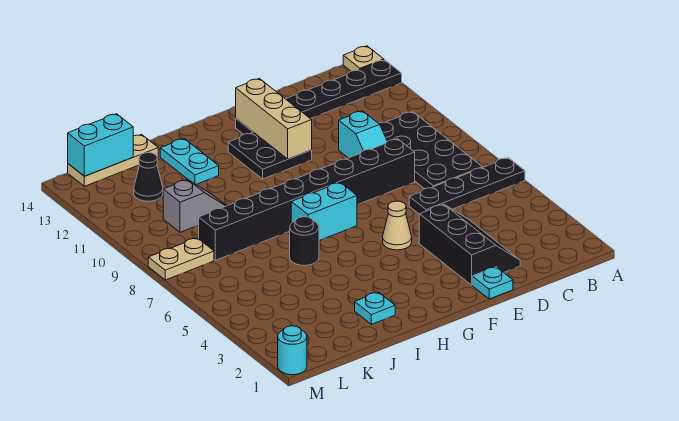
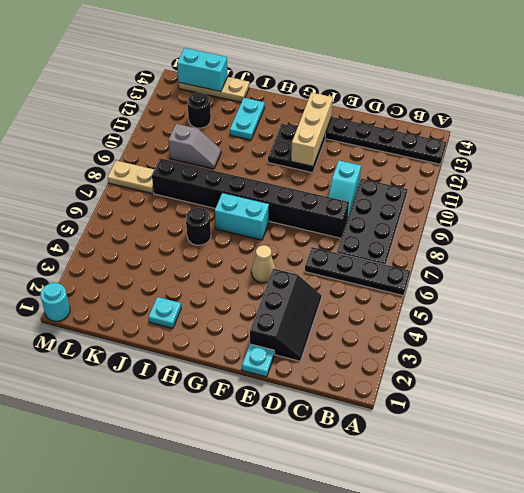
tan plate A14 level 1 -> none
black cone K12 level 1 -> black round brick K12 level 1

